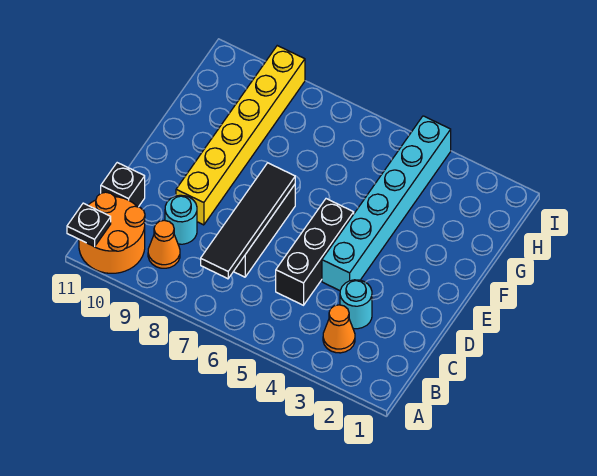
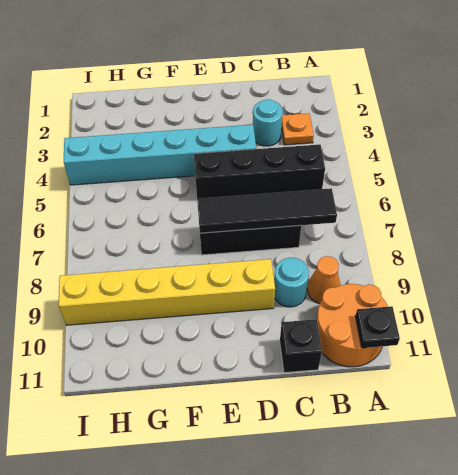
orange cone B3 level 1 -> orange plate B3 level 1
black brick C5:E5 level 1 -> black brick B5:E5 level 1

